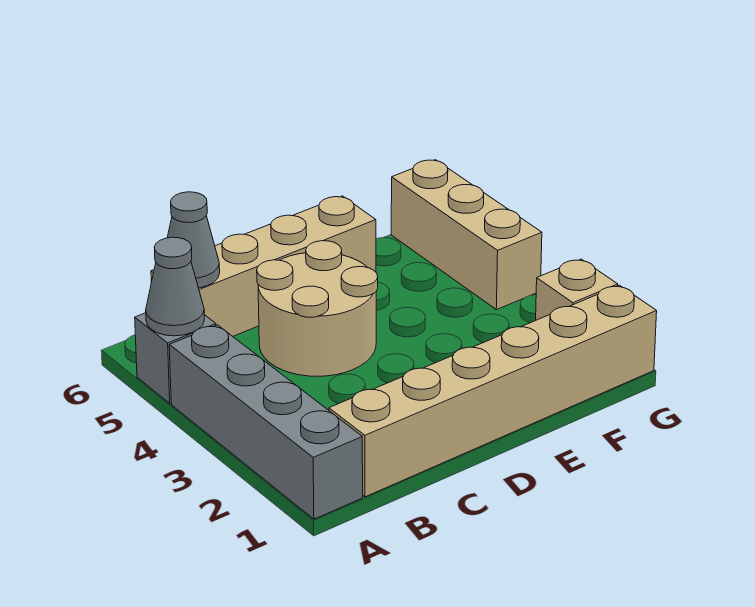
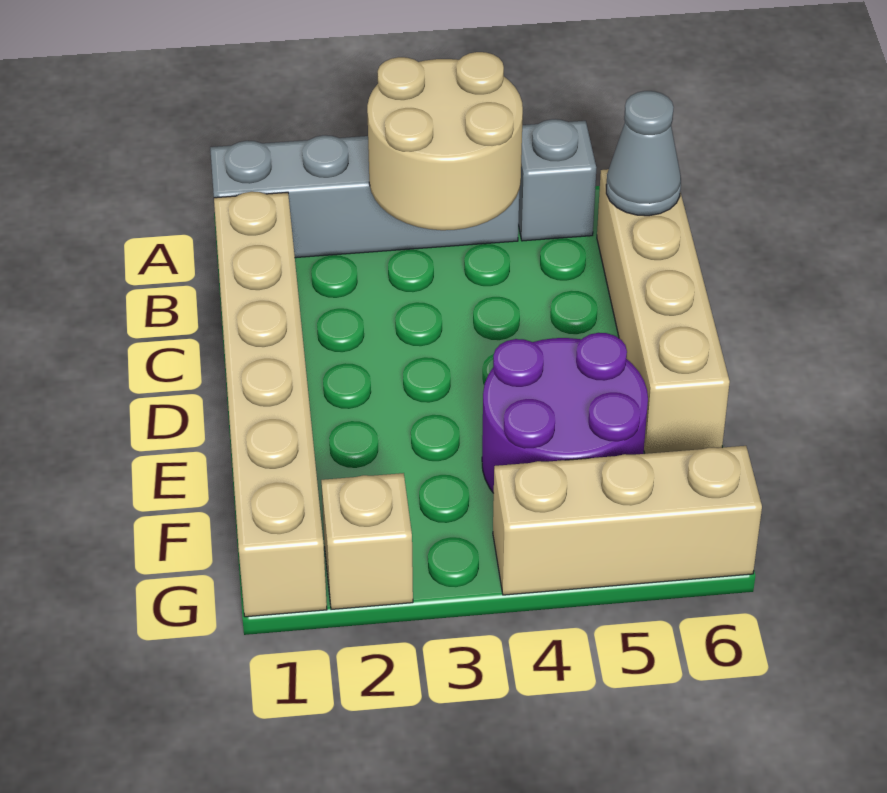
grey cone A5 level 2 -> none
tan round brick C4:D5 level 1 -> tan round brick A3:B4 level 2
none -> purple round brick E4:F5 level 1

